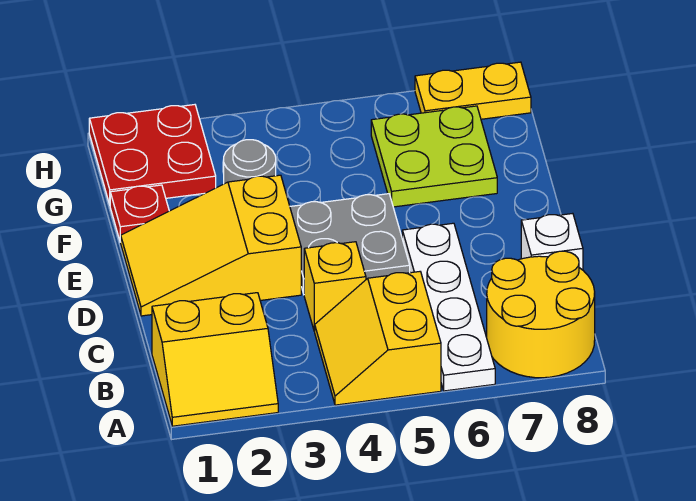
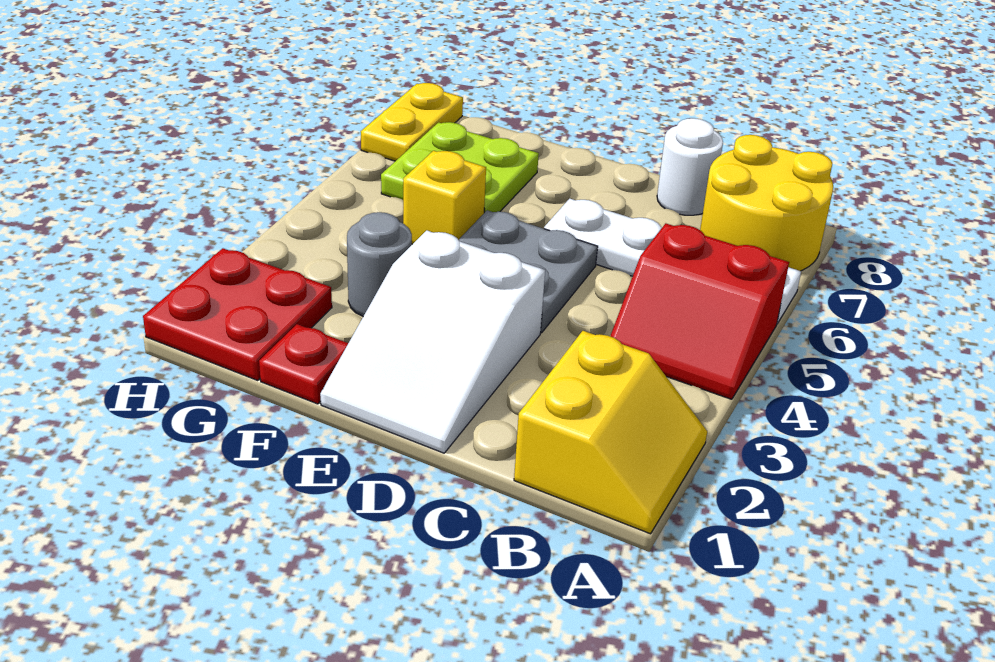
yellow slope A4:B5 level 1 top 5 -> red slope A4:B5 level 1 top 5
yellow brick C4 level 1 -> yellow brick F5 level 1
white brick C8 level 1 -> white round brick C8 level 1
yellow slope D1:E3 level 1 top 3 -> white slope D1:E3 level 1 top 3

